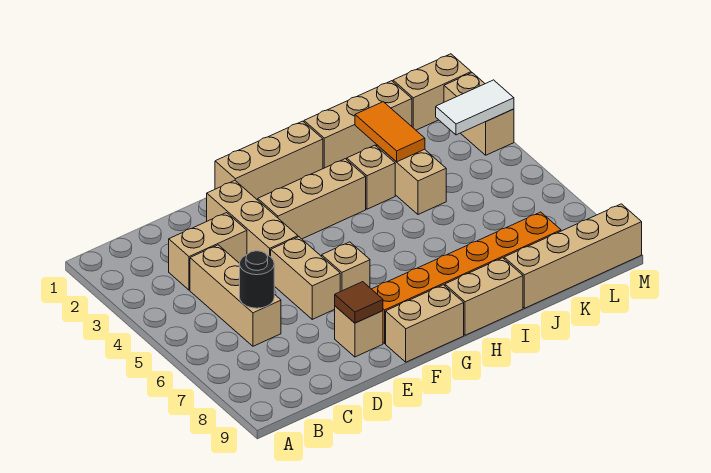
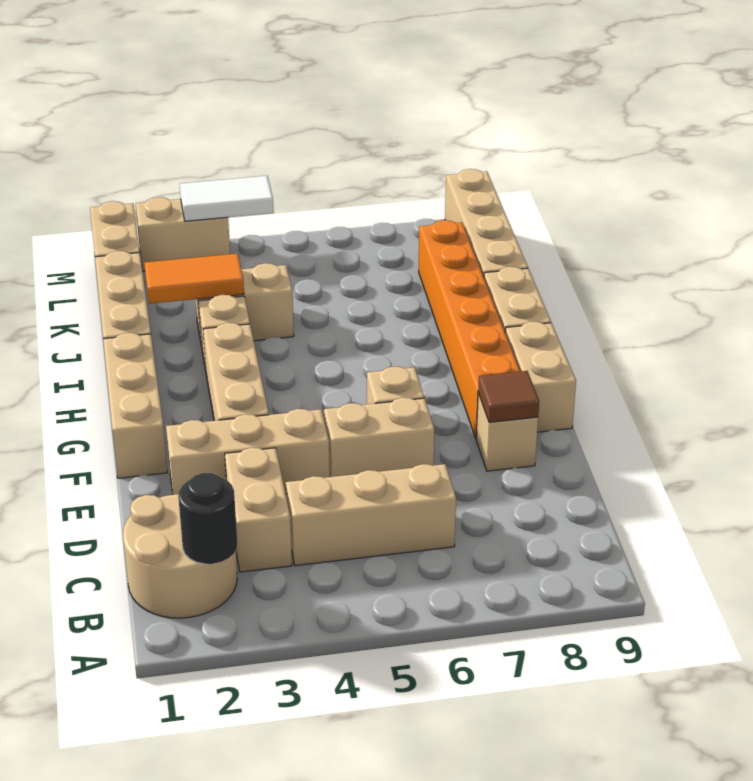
none -> tan round brick B1:C2 level 1
black round brick C6 level 2 -> black round brick B2 level 2
white tile L3:M3 level 2 -> white tile M3:M4 level 2

